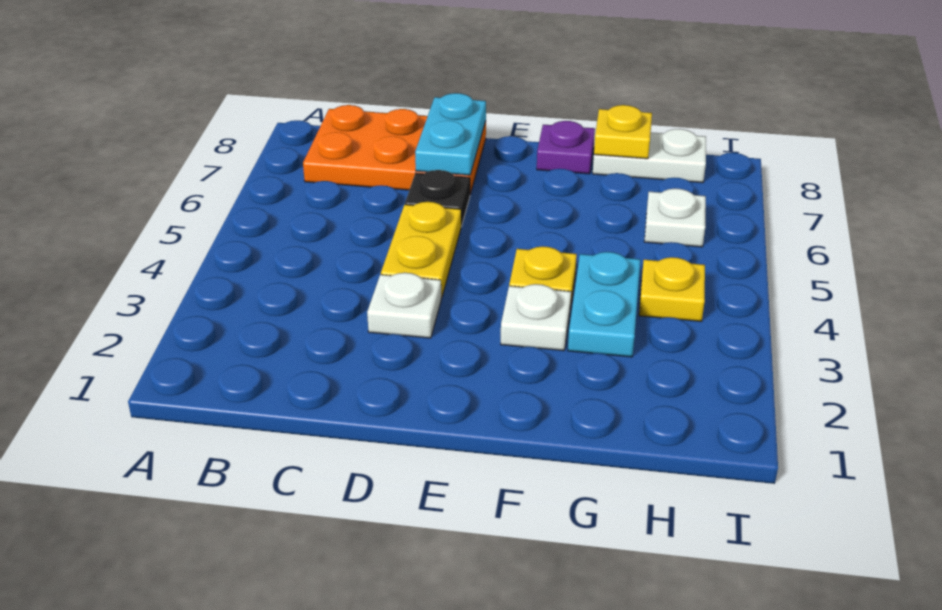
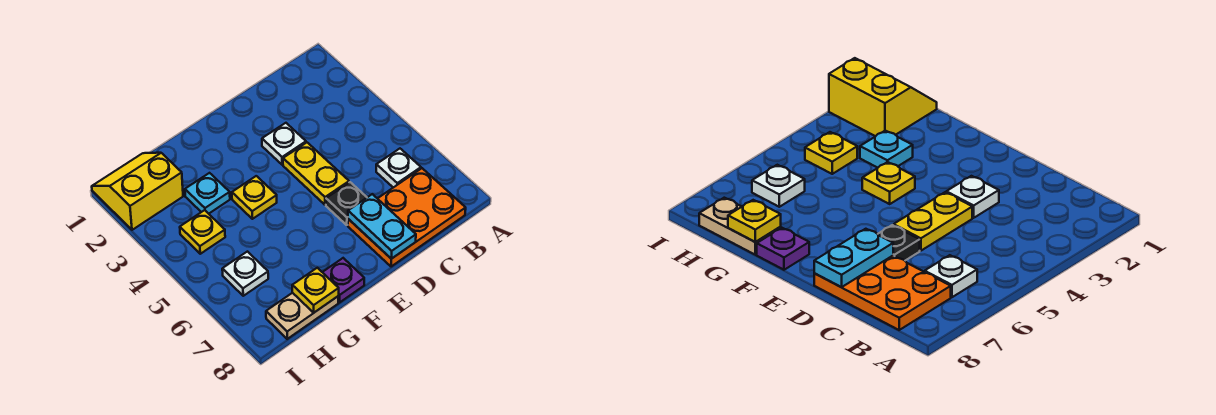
white plate F3 level 1 -> white plate B6 level 1
cyan plate G3:G4 level 1 -> cyan plate G3 level 1
white plate G8:H8 level 1 -> tan plate G8:H8 level 1
none -> yellow slope H1:I2 level 1 top 2

